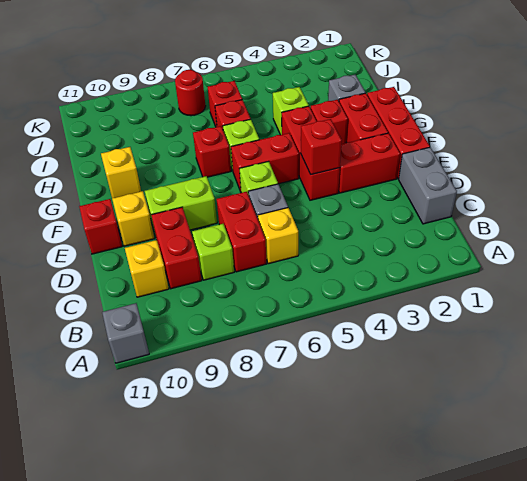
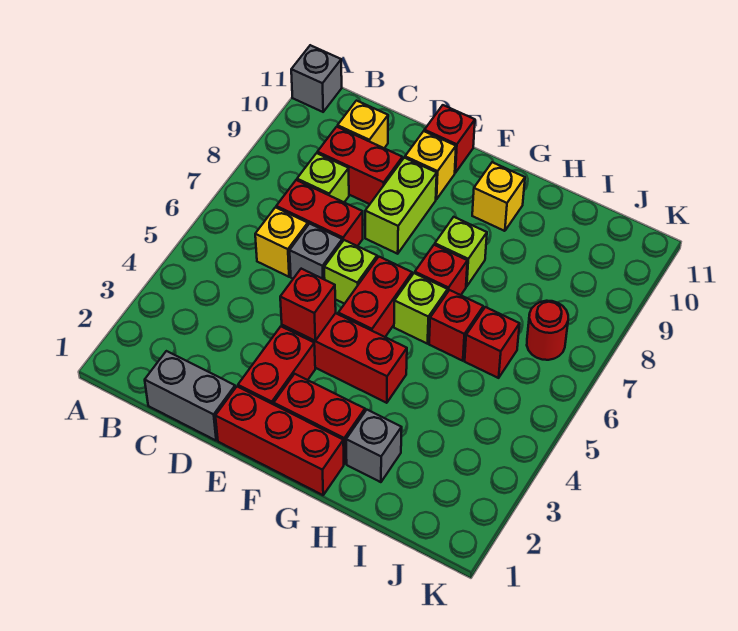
red brick G3 level 1 -> none
lime brick H4 level 1 -> lime brick G8 level 1

